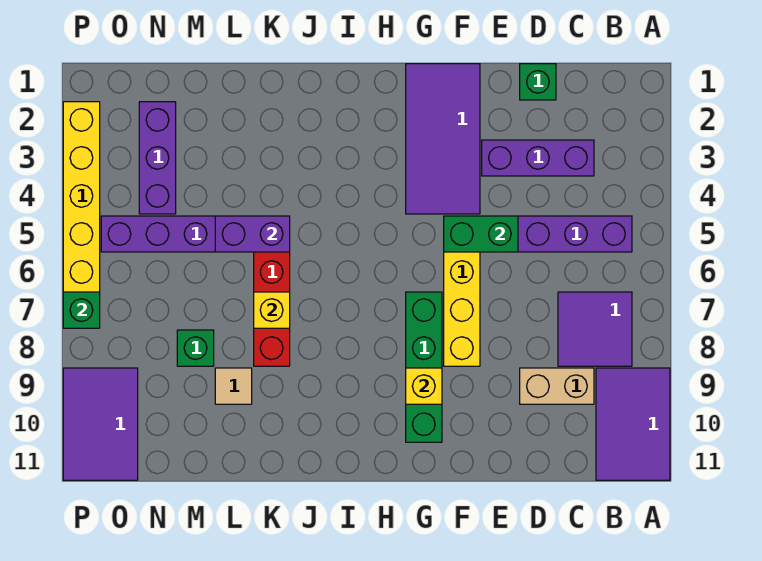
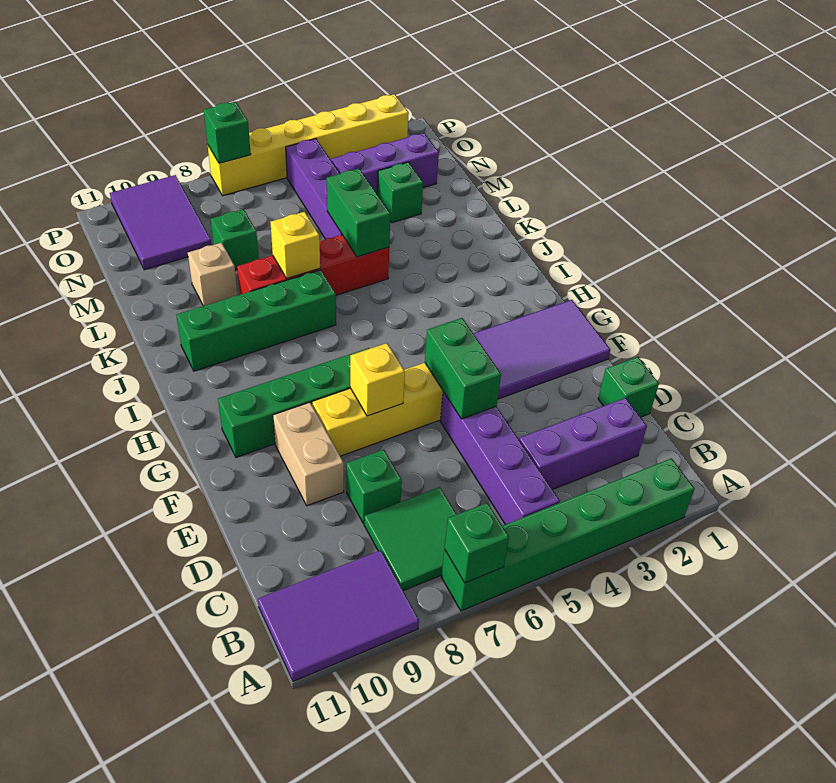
none -> green brick A2:A7 level 1
none -> green brick A7 level 2
purple tile B7:C8 level 1 -> green tile B7:C8 level 1
purple brick C3:E3 level 1 -> purple brick C2:C4 level 1
tan brick C9:D9 level 1 -> tan brick E9:F9 level 1
none -> green brick D8 level 1
yellow brick G9 level 2 -> yellow brick F7 level 2
none -> green brick J7:J10 level 1
purple brick K5:L5 level 2 -> green brick K5:L5 level 2
tan tile L9 level 1 -> tan brick L9 level 1
none -> green brick M3 level 1
purple tile O9:P11 level 1 -> purple tile N9:P10 level 1

